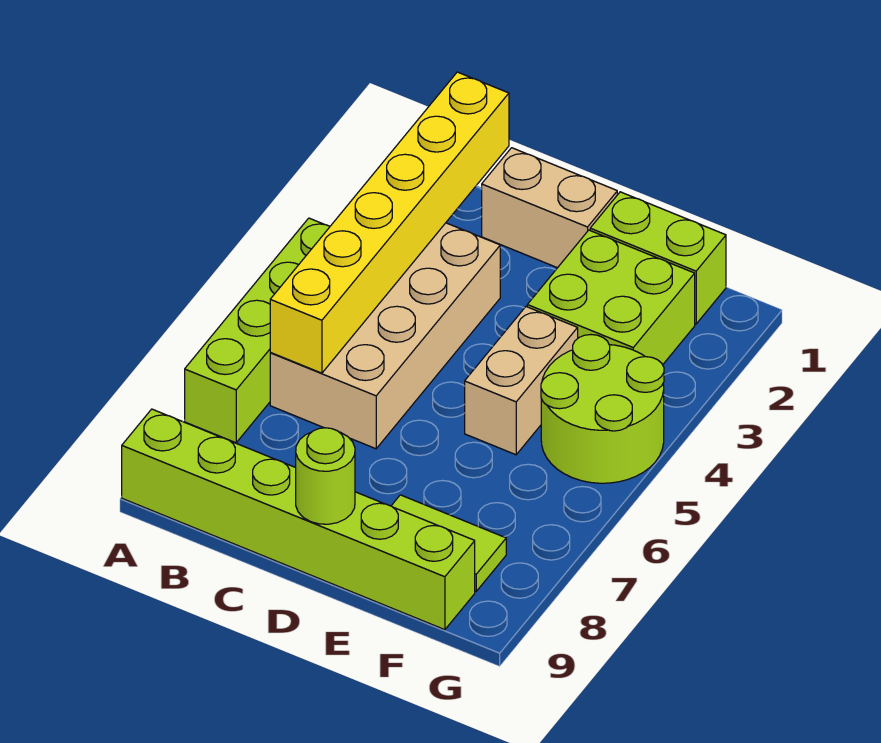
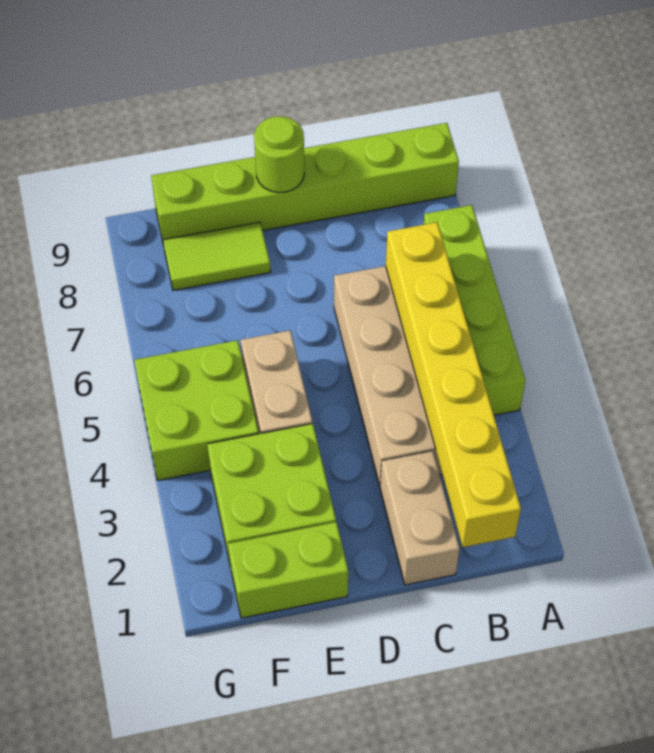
tan brick C1:D1 level 1 -> tan brick C1:C2 level 1
lime round brick F4:G5 level 1 -> lime brick F4:G5 level 1

